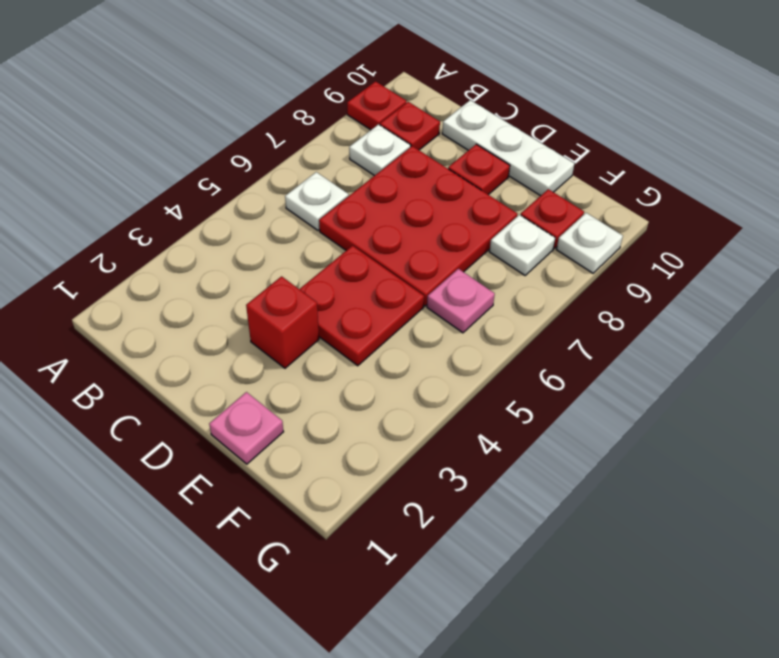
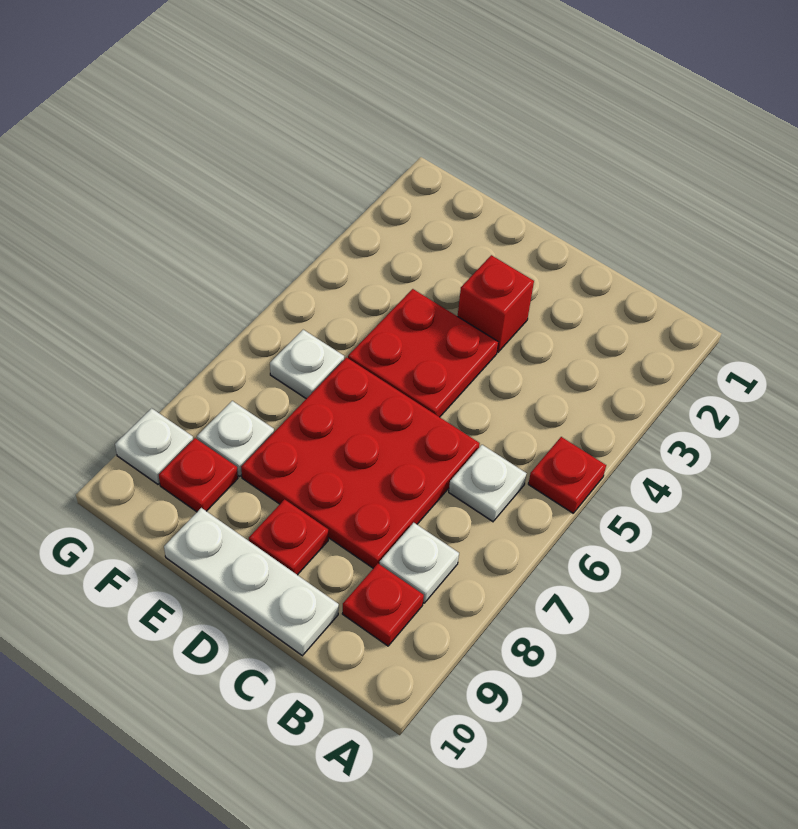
red plate A9 level 1 -> red plate A5 level 1
pink plate E1 level 1 -> none
pink plate F6 level 1 -> white plate F6 level 1

